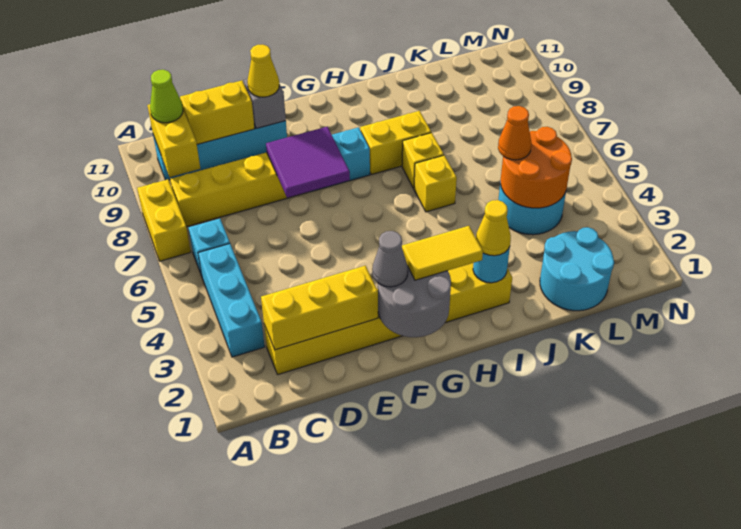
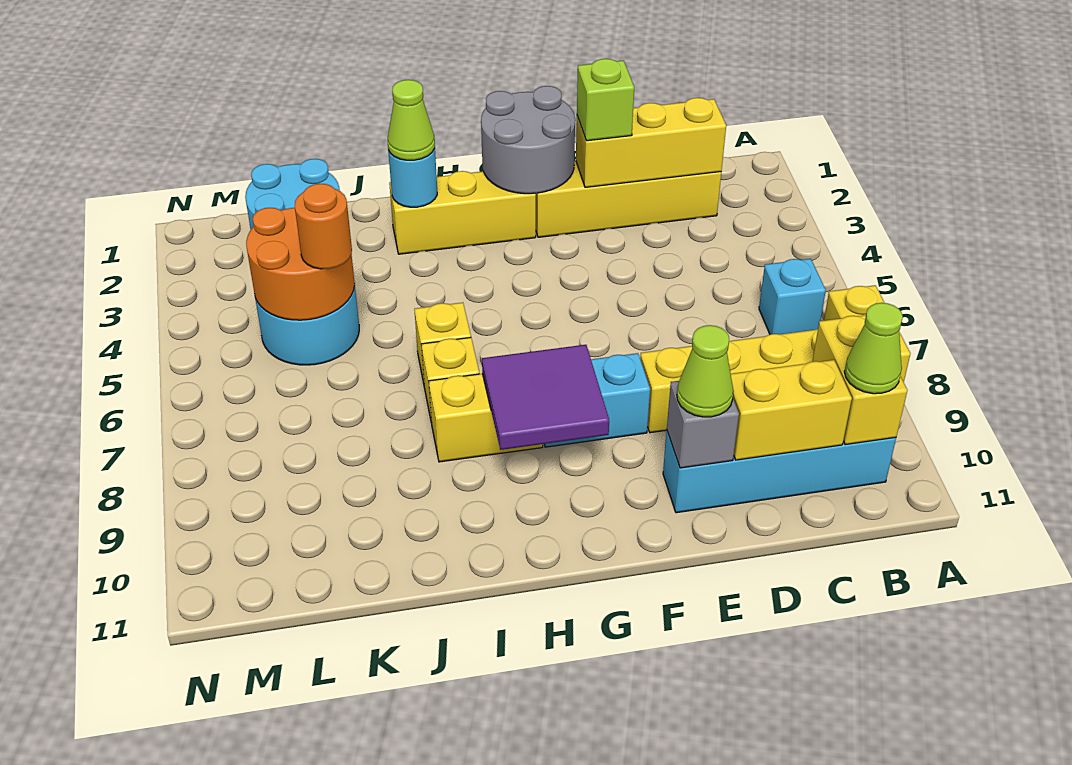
cyan brick B3:B5 level 1 -> none
none -> lime brick E2 level 3
purple tile E7:F8 level 2 -> purple tile G8:H9 level 2
yellow cone E10 level 3 -> lime cone E10 level 3
grey cone F2 level 3 -> none
yellow tile G2:H2 level 3 -> none
yellow cone I2 level 3 -> lime cone I2 level 3
orange cone K5 level 3 -> orange round brick K5 level 3

